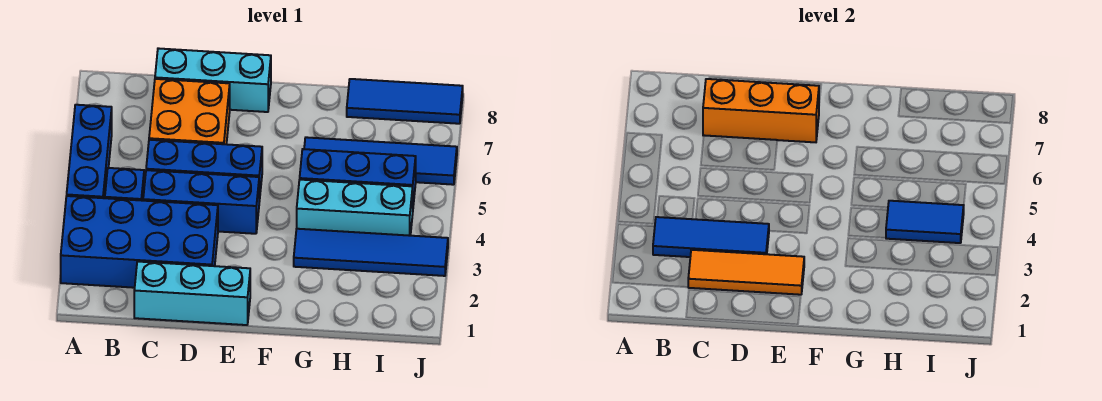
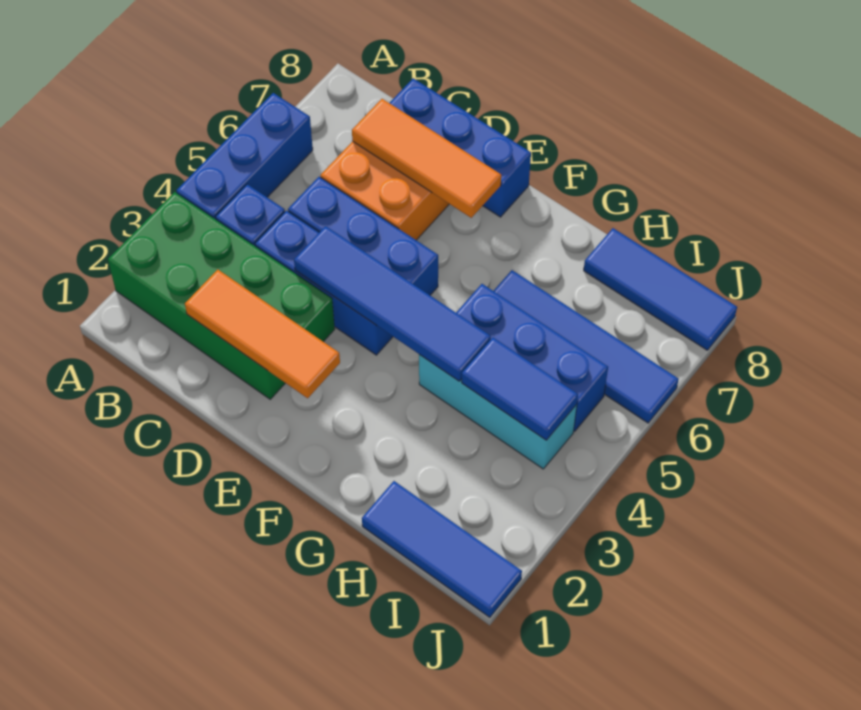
blue brick A2:D3 level 1 -> green brick A2:D3 level 1
blue tile B3:D3 level 2 -> blue tile H1:J1 level 1
cyan brick C1:E1 level 1 -> none
orange brick C7:E7 level 2 -> orange tile C7:E7 level 2
cyan brick C8:E8 level 1 -> blue brick C8:E8 level 1
blue tile G3:J3 level 1 -> blue tile D4:G4 level 2

